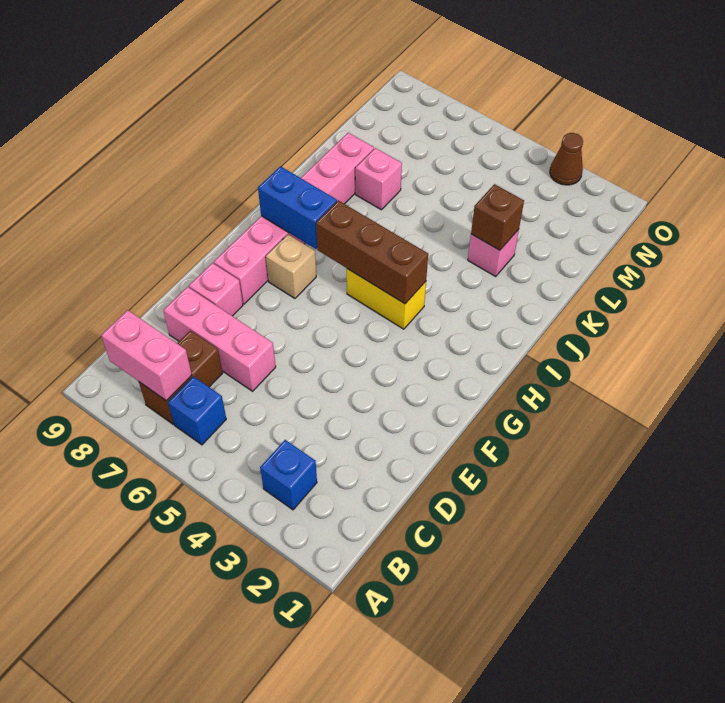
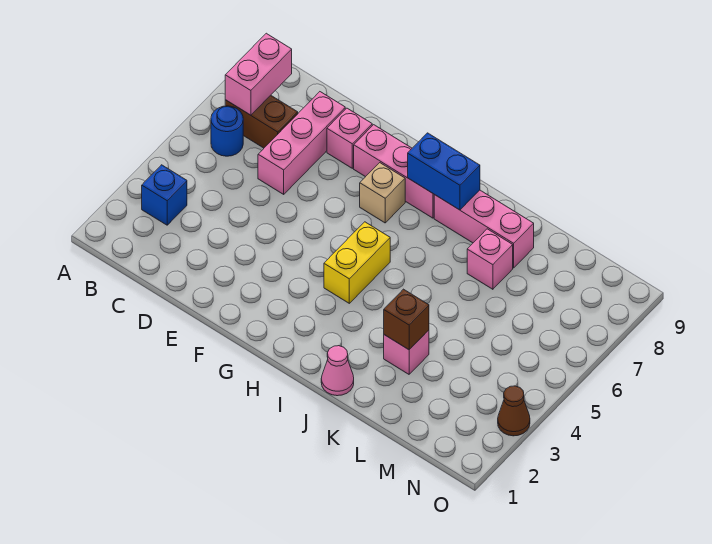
blue brick B6 level 1 -> blue round brick B6 level 1
brown brick H4:H6 level 2 -> none
blue brick H7:H8 level 2 -> blue brick H8:I8 level 2
none -> pink cone J1 level 1

